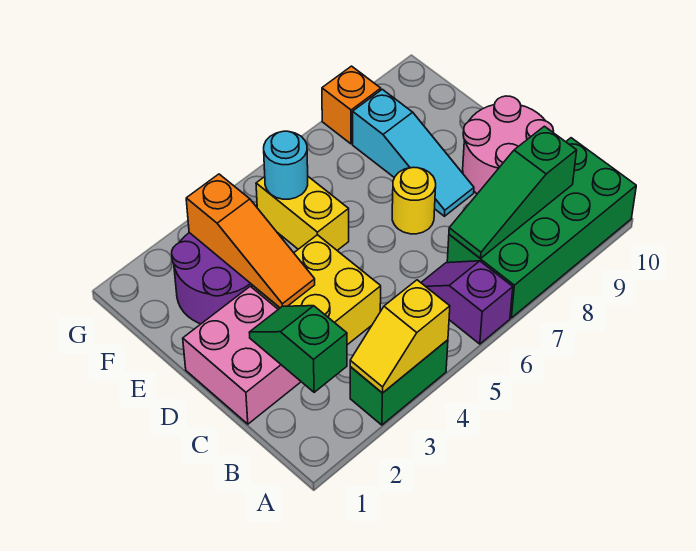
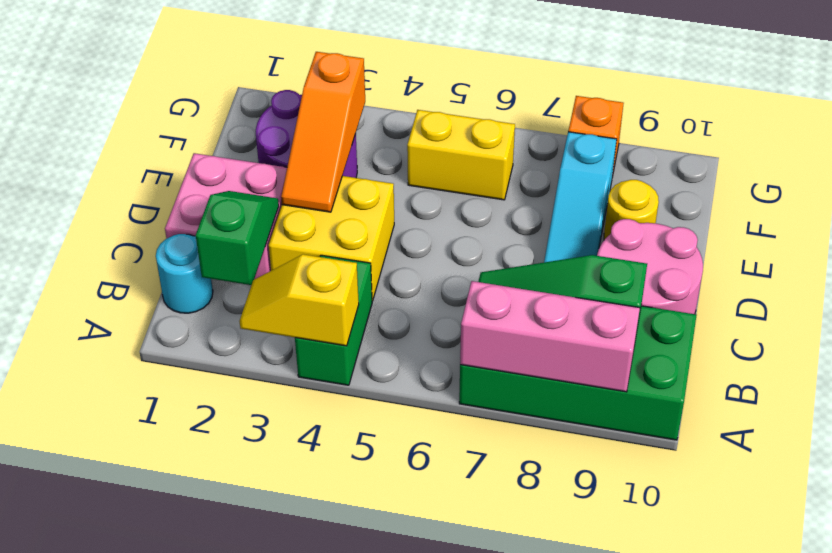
green brick A3:A4 level 1 -> green brick A4:B4 level 1
purple slope A6:B6 level 1 top A -> none
none -> pink brick A7:A9 level 2
yellow round brick D7 level 1 -> yellow round brick E9 level 1
yellow brick E5:F5 level 1 -> yellow brick F5:F6 level 1
cyan round brick F5 level 2 -> cyan round brick B1 level 1

